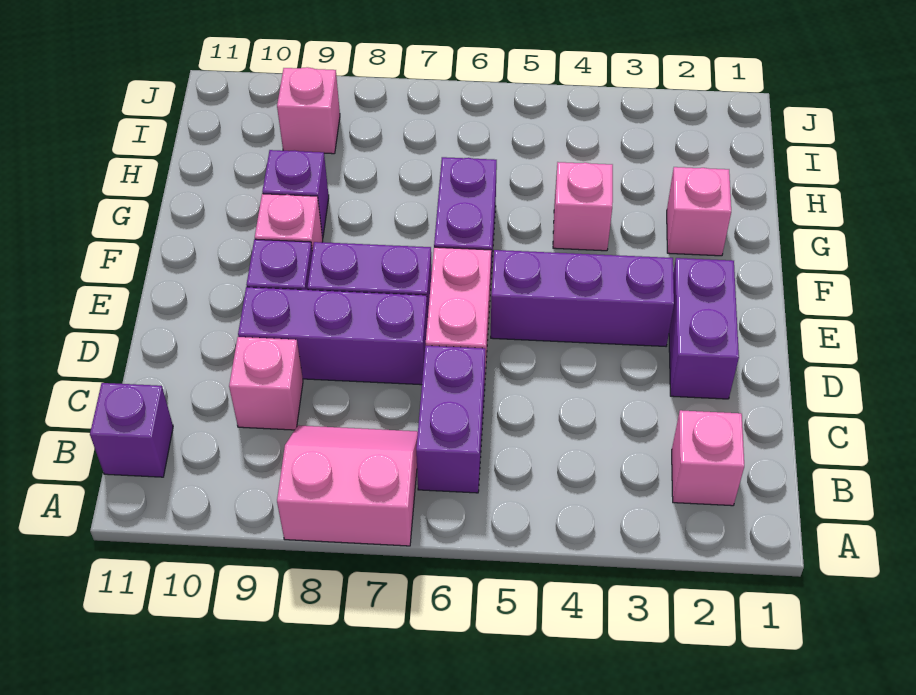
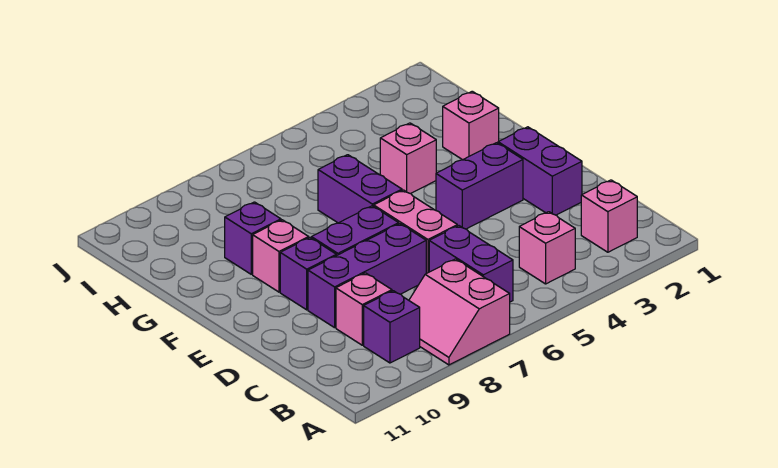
pink slope A7:B8 level 1 top A -> pink slope A7:B8 level 1 top 7
purple brick B11 level 1 -> purple brick B9 level 1
purple brick E3:E5 level 1 -> purple brick E3:E4 level 1
pink brick I9 level 1 -> pink brick B4 level 1

